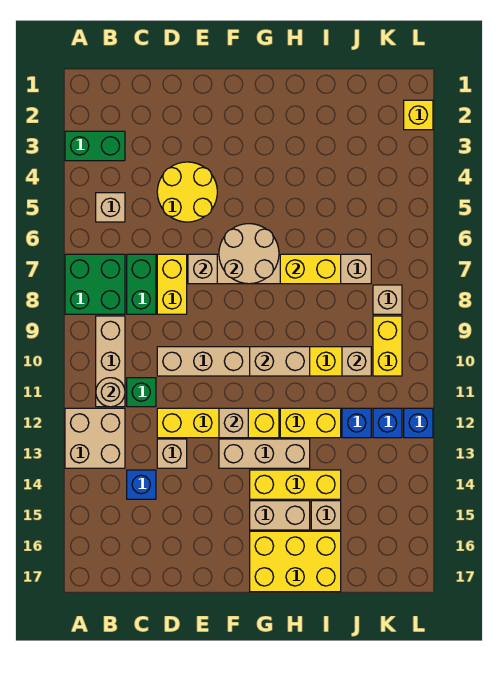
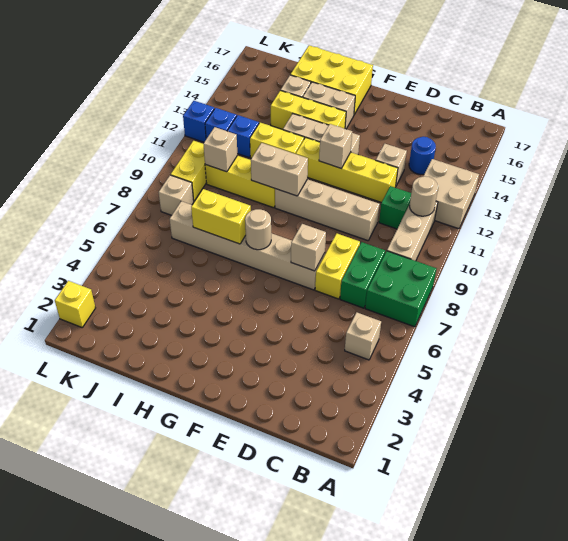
green brick A3:B3 level 1 -> none
blue brick C14 level 1 -> blue round brick C14 level 1
yellow round brick D4:E5 level 1 -> none
tan round brick F6:G7 level 2 -> tan round brick G7 level 2

